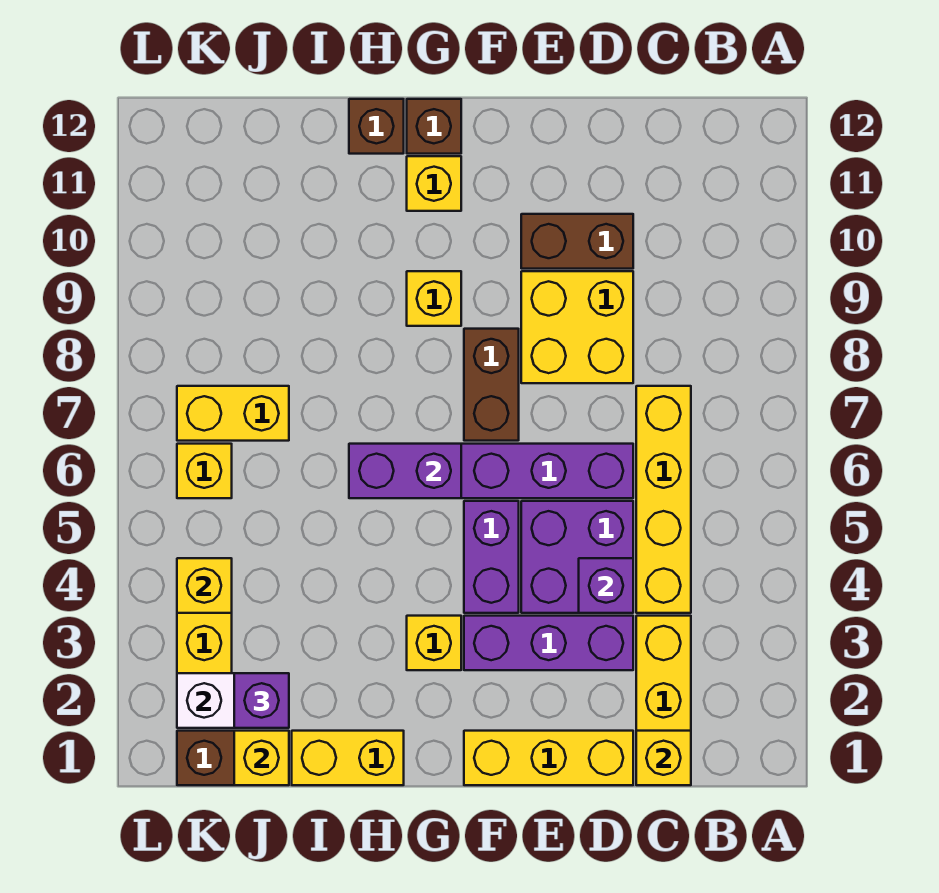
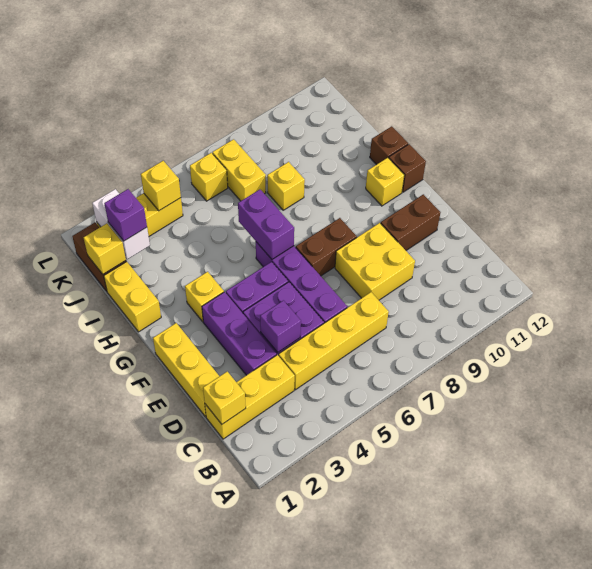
brown brick D10:E10 level 1 -> brown brick E10:E11 level 1
yellow brick G9 level 1 -> yellow brick I8 level 1

